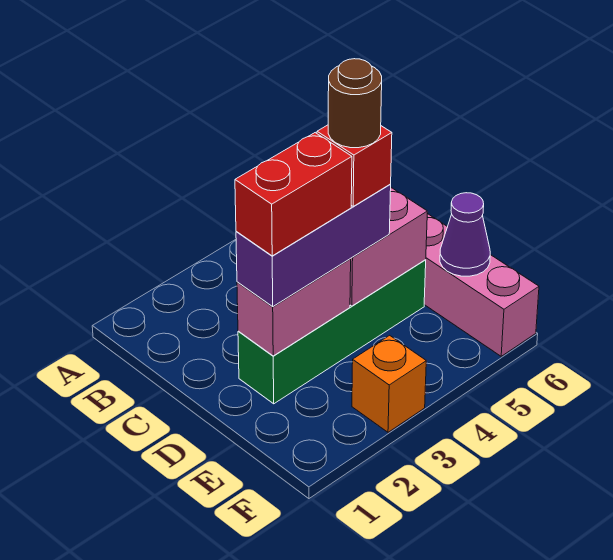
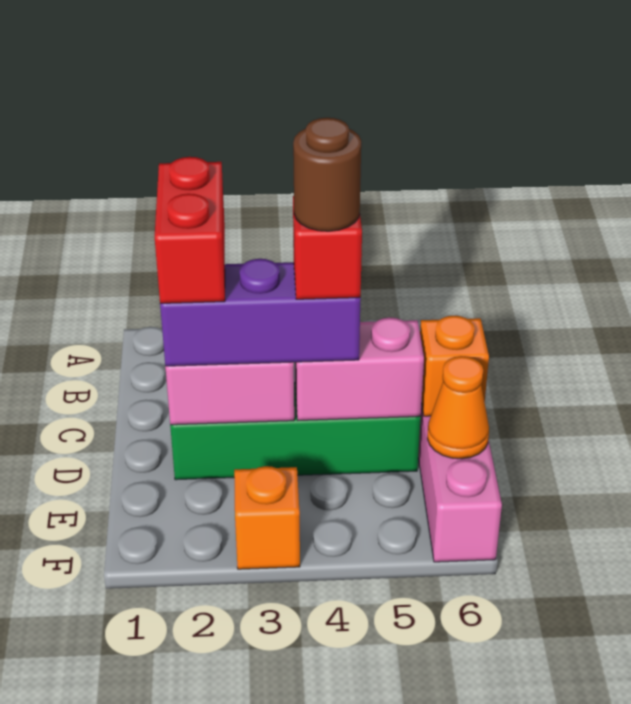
red brick D2:D3 level 4 -> red brick C2:D2 level 4
none -> orange brick D6 level 2
purple cone E6 level 2 -> orange cone E6 level 2

